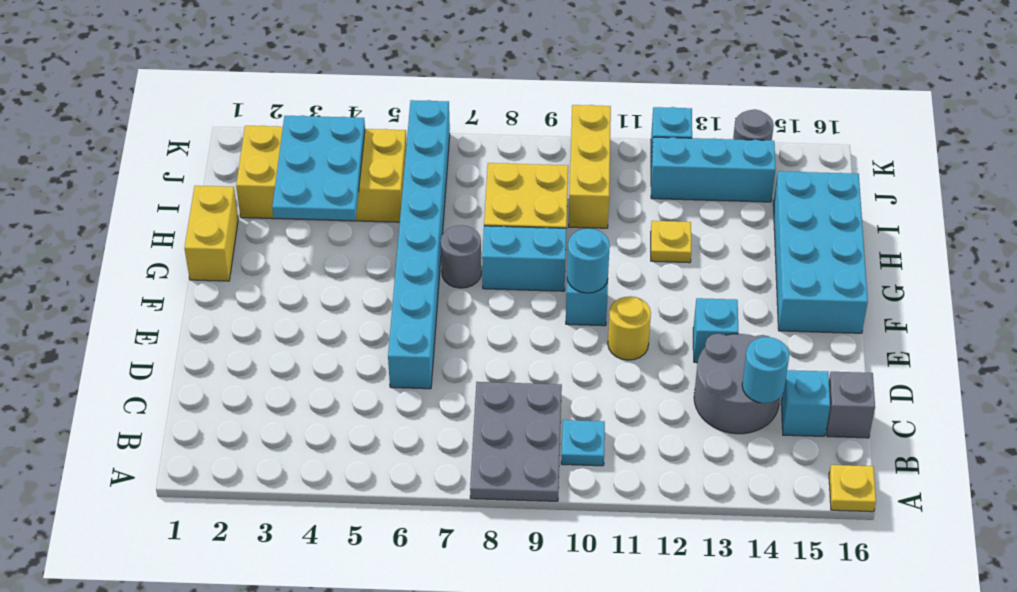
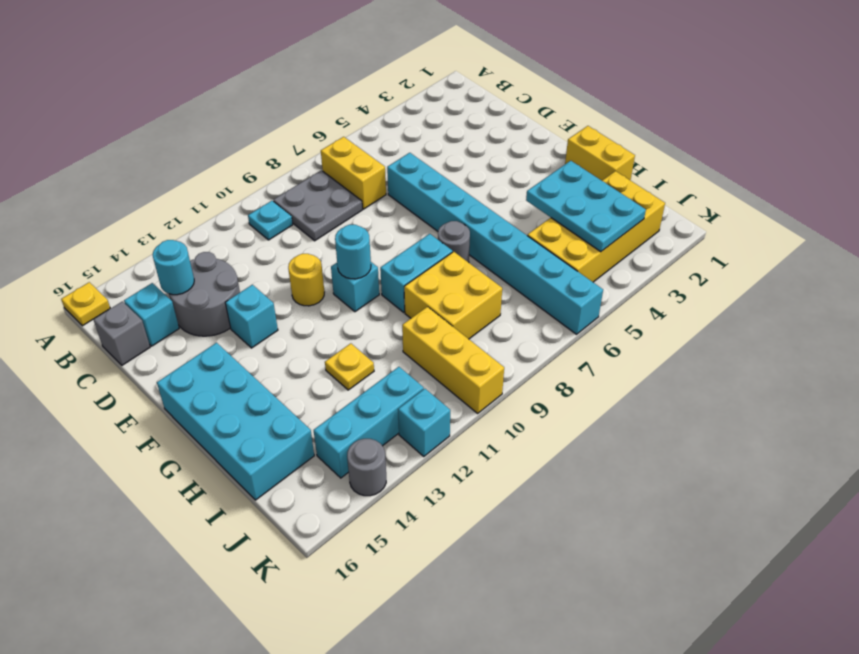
grey plate A8:C9 level 1 -> grey plate B8:C9 level 1
none -> yellow brick B7:C7 level 1

